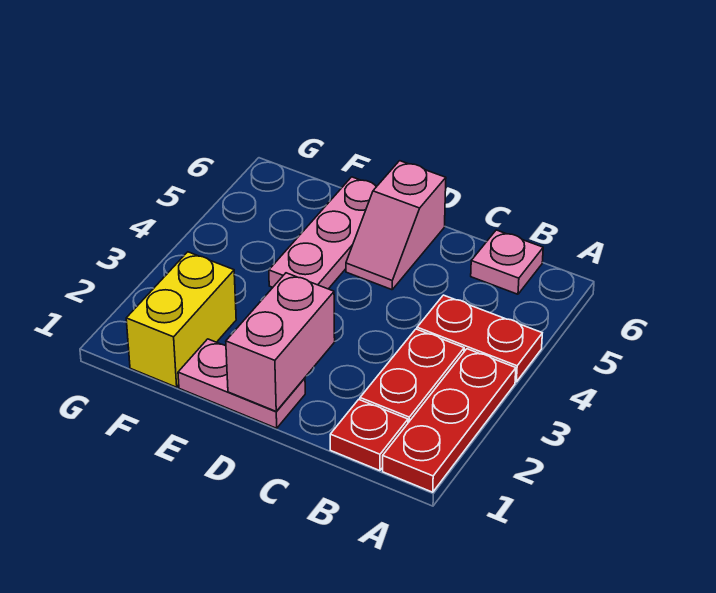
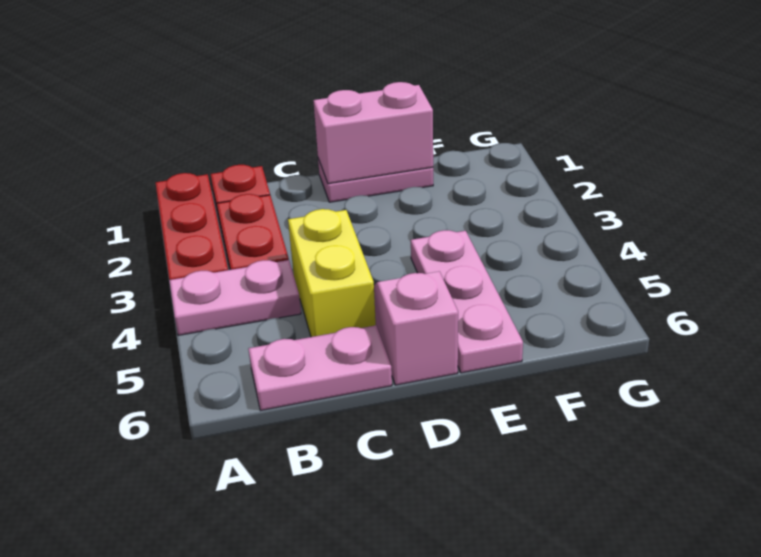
red plate A4:B4 level 1 -> pink plate A4:B4 level 1
pink plate B6 level 1 -> pink plate B6:C6 level 1
pink brick D1:D2 level 2 -> pink brick D1:E1 level 2
yellow brick F1:F2 level 1 -> yellow brick C4:C5 level 1

